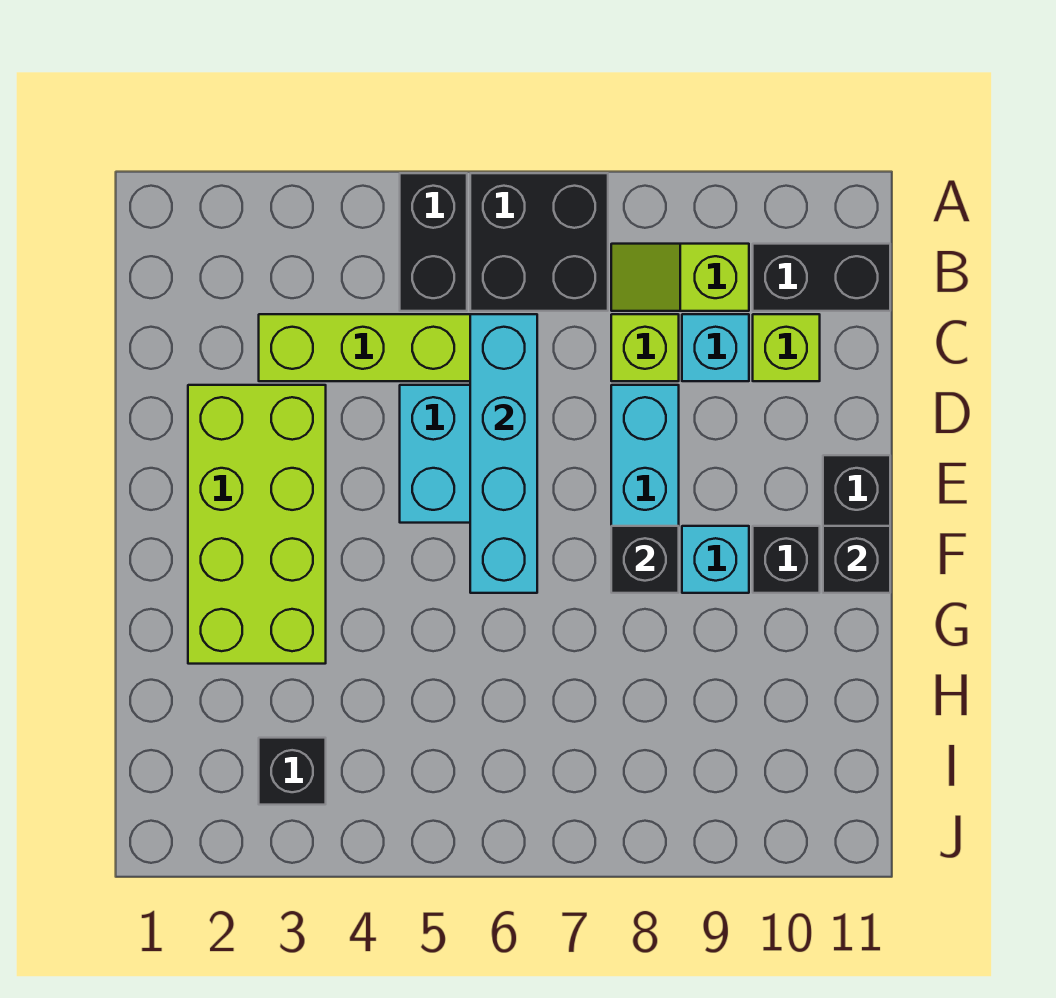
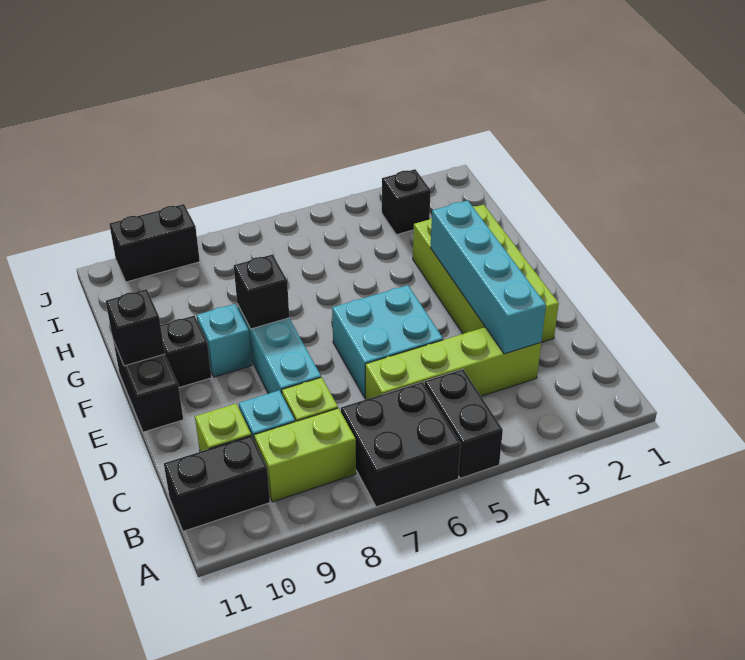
lime slope B8:B9 level 1 top 9 -> lime brick B8:B9 level 1
cyan brick C6:F6 level 2 -> cyan brick C3:F3 level 2
none -> black brick J9:J10 level 1

